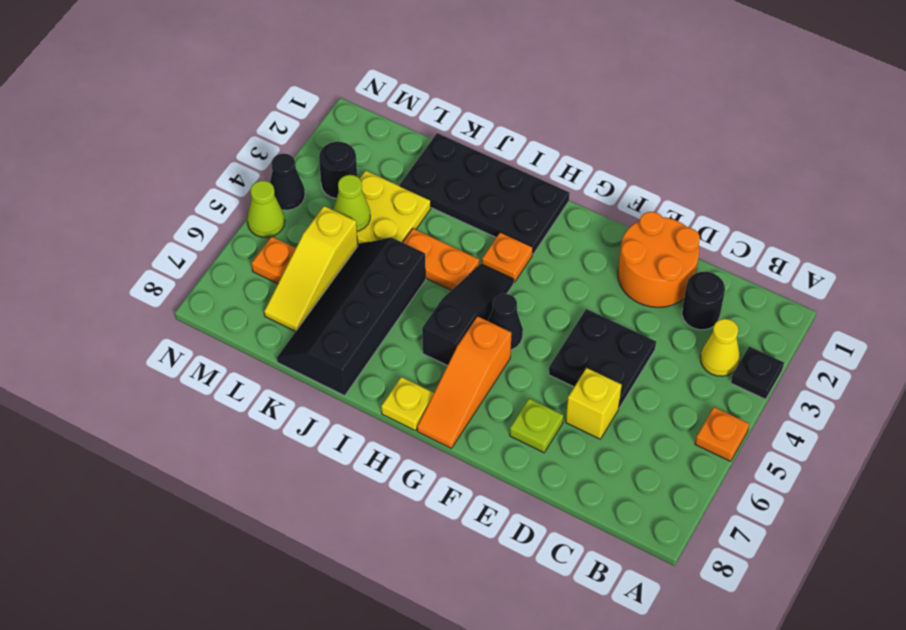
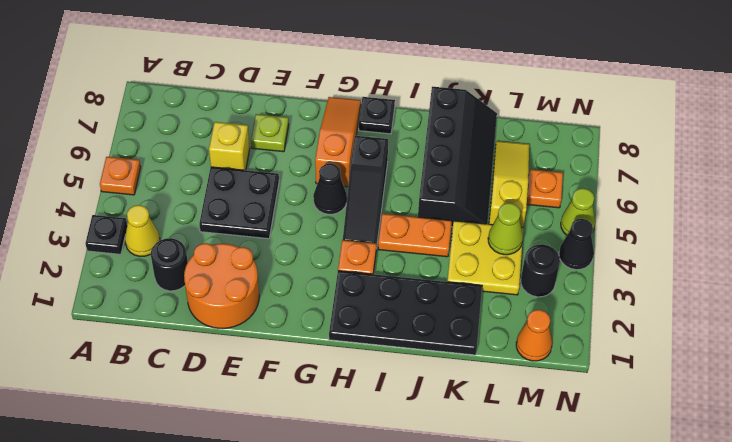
yellow plate H8 level 1 -> black plate H8 level 1
none -> orange cone M1 level 1

